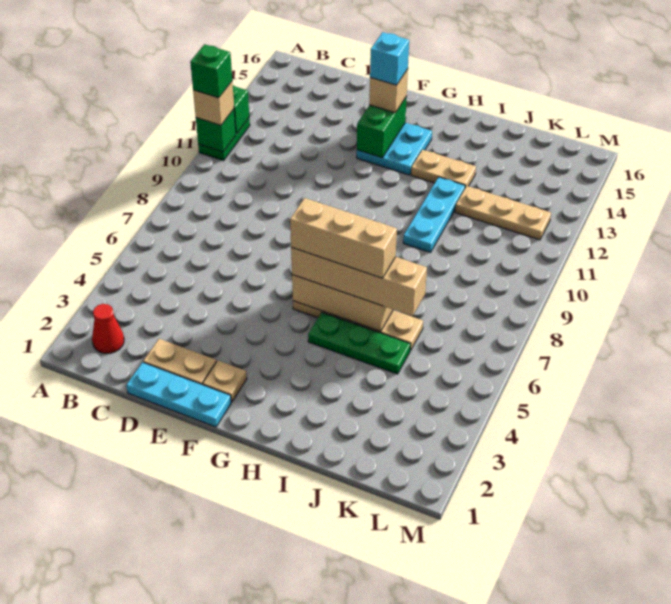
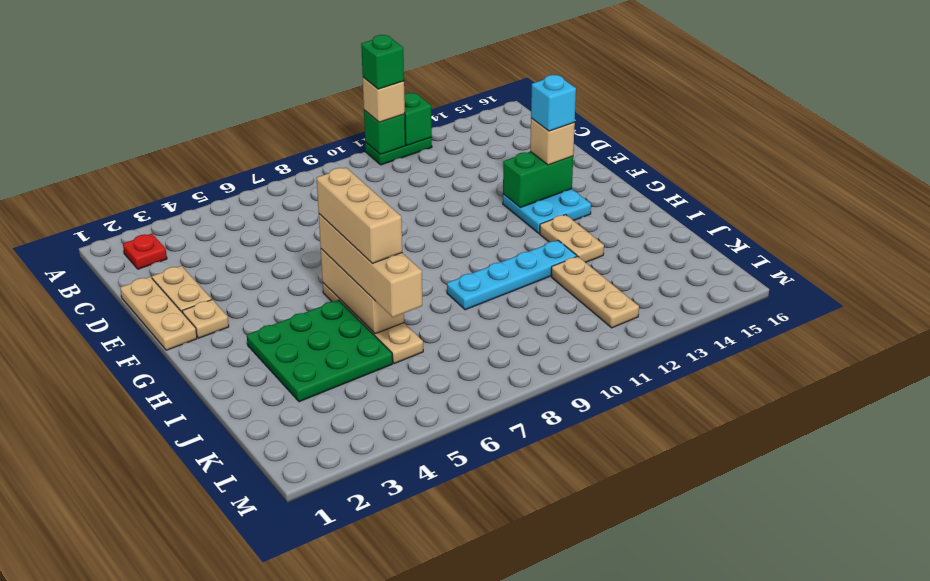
red cone B2 level 1 -> red plate B2 level 1
cyan plate D1:F1 level 1 -> tan plate D1:F1 level 1
green plate H5:J5 level 1 -> green plate H3:J5 level 1
cyan plate I10:I12 level 1 -> cyan plate I9:I12 level 1

